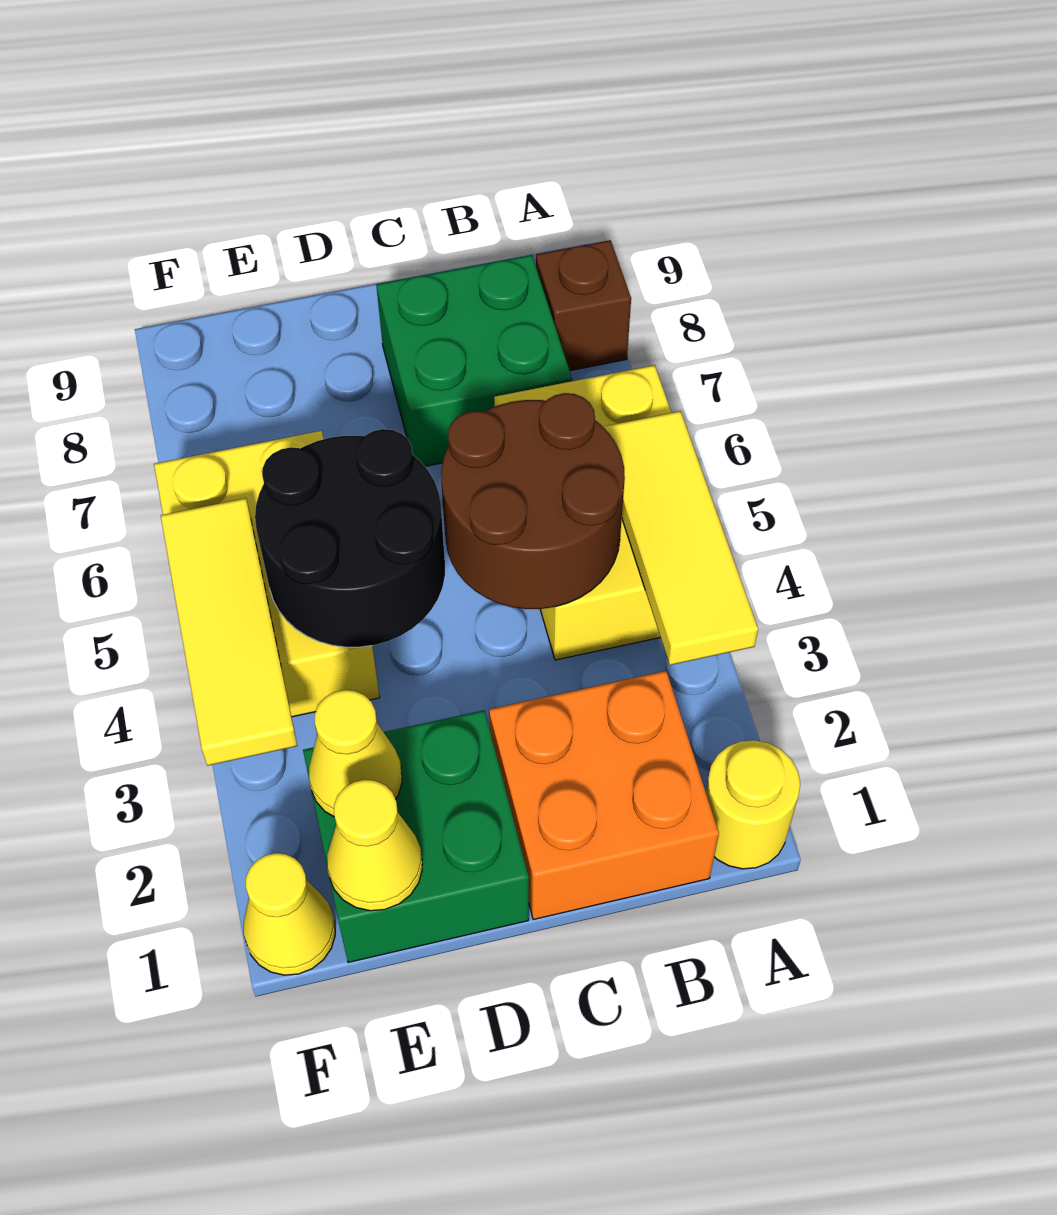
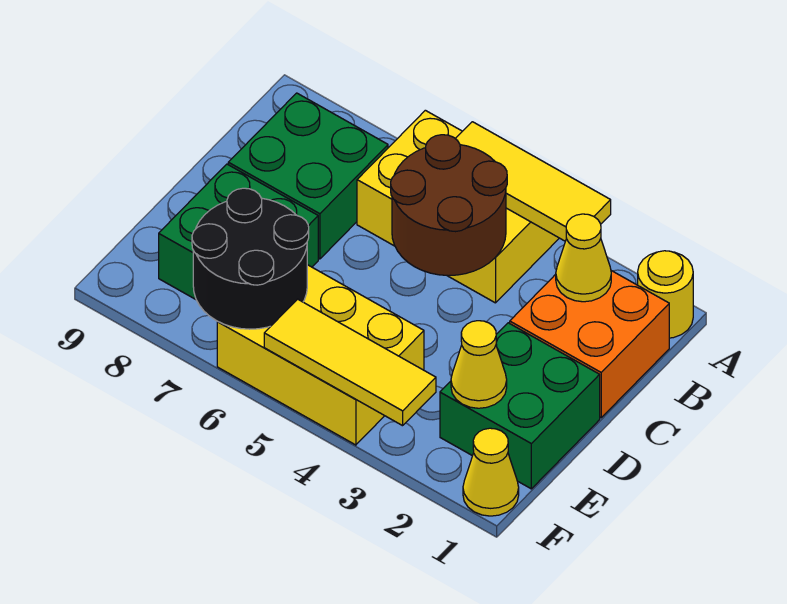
brown brick A8 level 1 -> none
black round brick D4:E5 level 2 -> black round brick E6:F7 level 2
none -> green brick D7:E8 level 1
yellow cone E1 level 2 -> yellow cone B2 level 2

